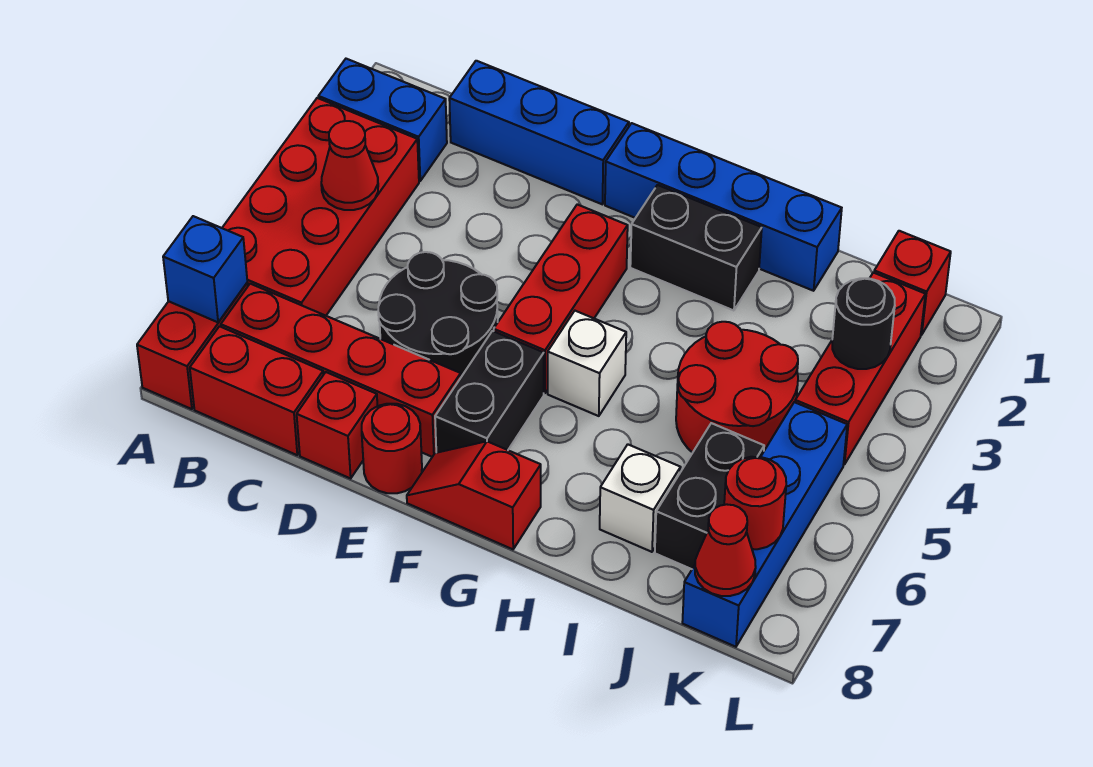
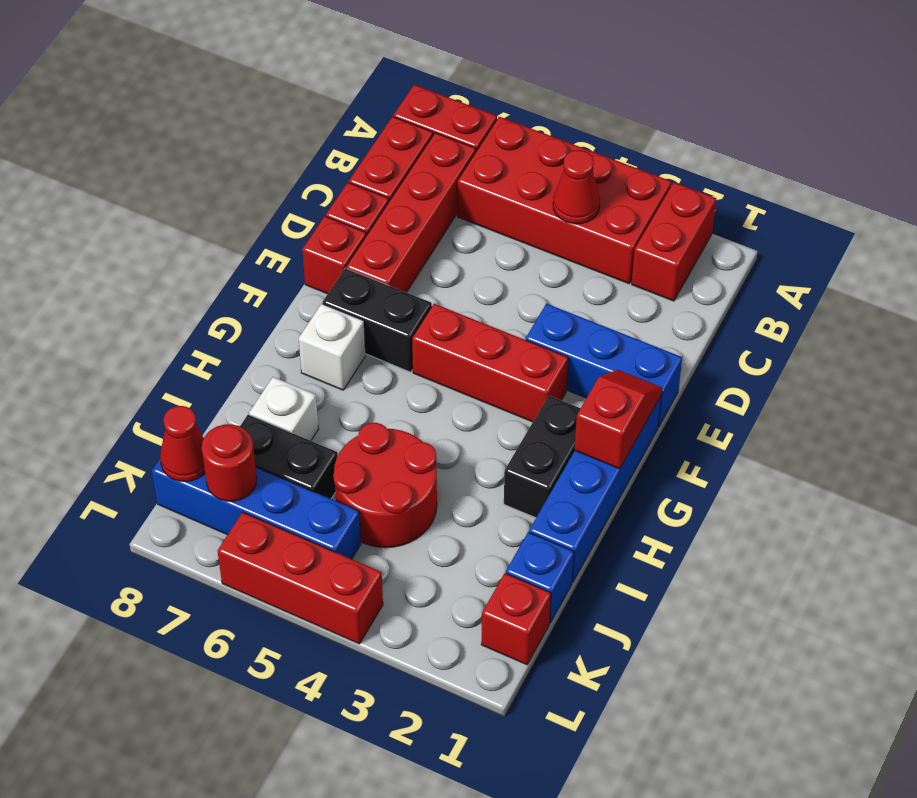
blue brick A2:B2 level 1 -> red brick A2:B2 level 1
blue brick A7 level 2 -> blue brick J1 level 1
blue brick C1:E1 level 1 -> blue brick E1:E3 level 1
black round brick D5:E6 level 1 -> none
red round brick E8 level 1 -> red brick E8 level 1
red slope F8:G8 level 1 top G -> red slope F1:G1 level 2 top G
white brick G5 level 1 -> white brick G7 level 1
red brick K2:K4 level 1 -> red brick L4:L6 level 1
black round brick K3 level 2 -> none

